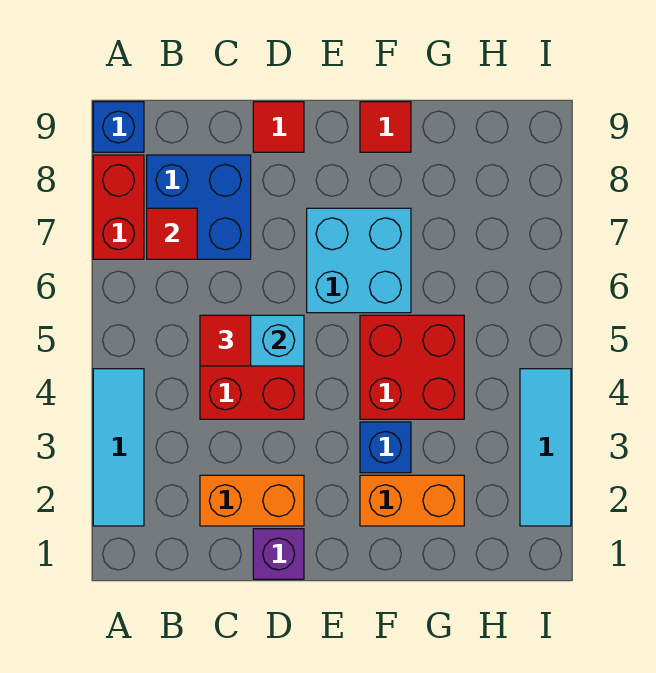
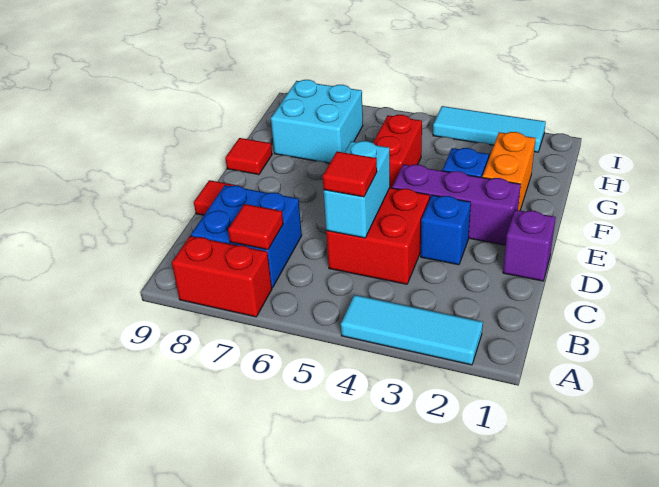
blue brick A9 level 1 -> blue brick D3 level 1
orange brick C2:D2 level 1 -> none
none -> purple brick E2:E4 level 1
cyan brick E6:F7 level 1 -> cyan brick G7:H8 level 1
red brick F4:G5 level 1 -> red brick F5:G5 level 1

